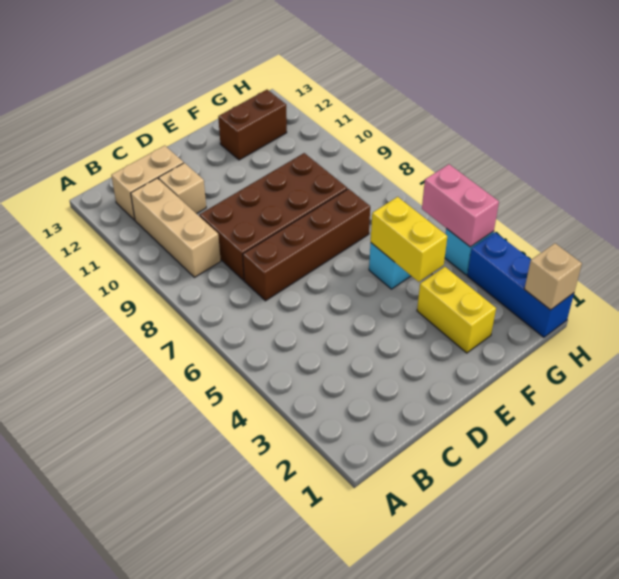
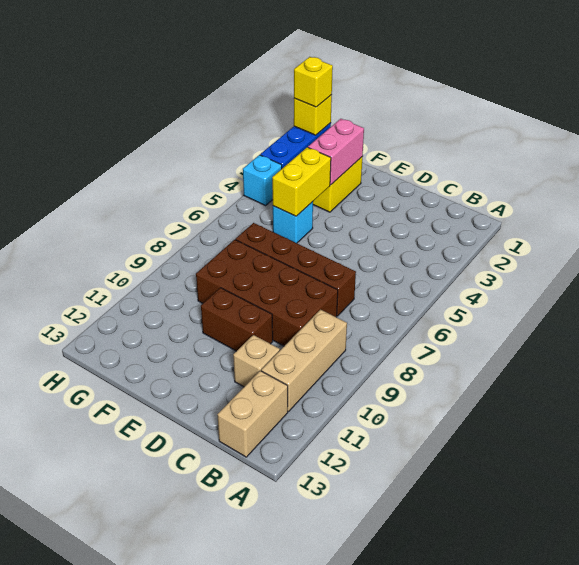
tan brick B12:C12 level 1 -> tan brick B12:B13 level 1
brown brick F12:G12 level 1 -> brown brick D10:E10 level 1
tan brick H1 level 2 -> yellow brick H1 level 2
none -> yellow brick H1 level 3
pink brick H4:H5 level 2 -> pink brick F2:F3 level 2

